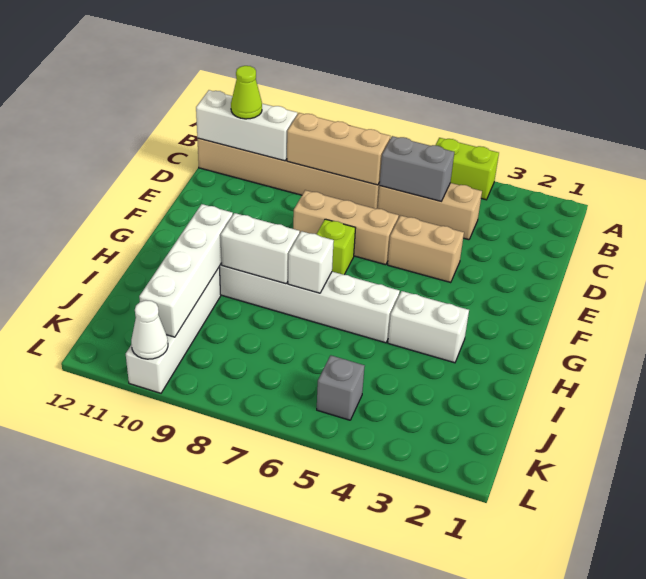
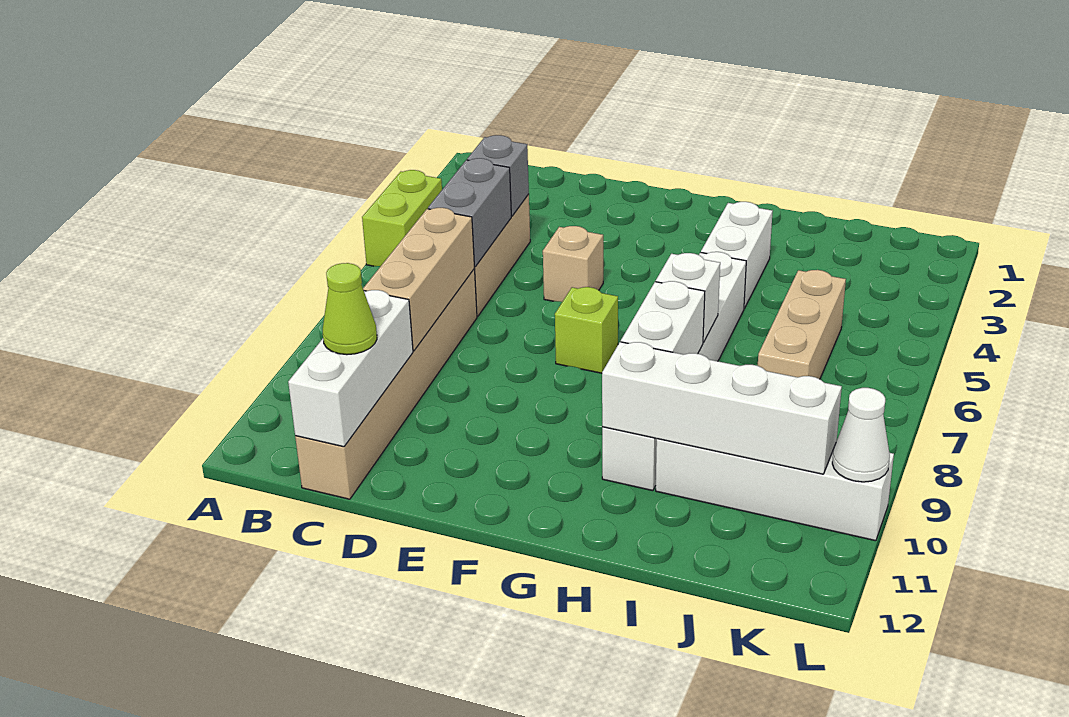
tan brick E4:E5 level 1 -> tan brick E5 level 1
tan brick E6:E8 level 1 -> tan brick J5:J7 level 1
grey brick K5 level 1 -> grey brick C4 level 2

